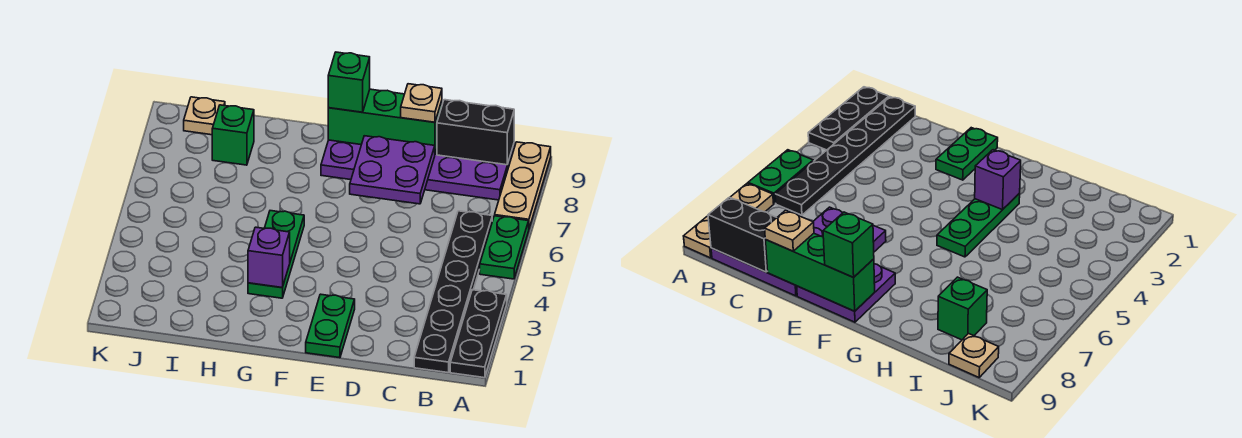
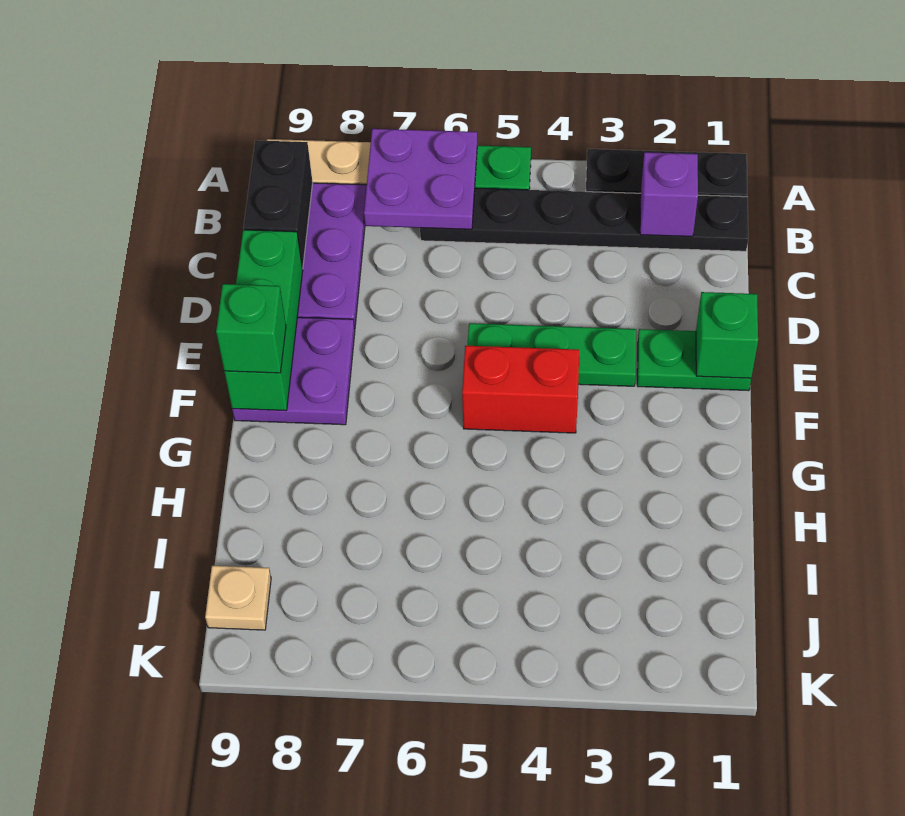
purple plate D7:E8 level 2 -> purple plate A6:B7 level 2
tan plate D9 level 3 -> none
none -> red brick F4:F5 level 1
green plate G3:G5 level 1 -> green plate E3:E5 level 1
purple brick G3 level 2 -> purple brick B2 level 2
green brick I8 level 1 -> green brick E1 level 2

